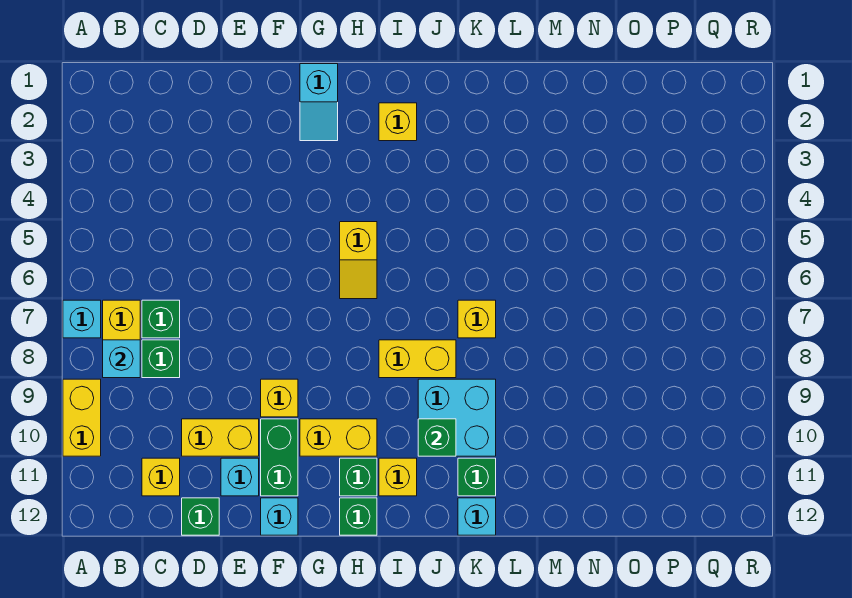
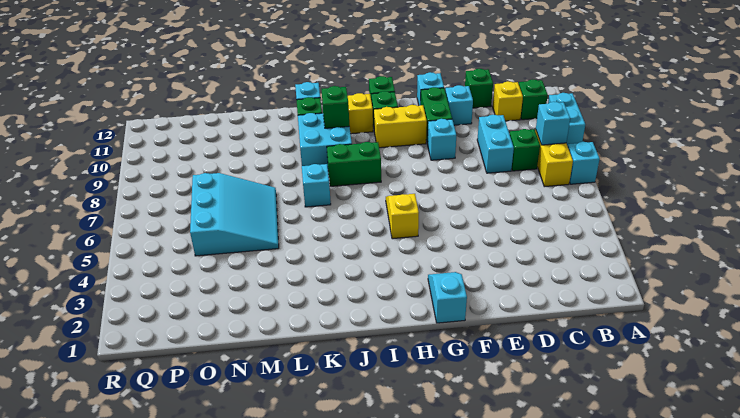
yellow brick A9:A10 level 1 -> cyan brick A9:A10 level 1
green brick C7 level 1 -> green brick B11 level 1
none -> cyan brick D8:D9 level 1
yellow brick D10:E10 level 1 -> none
yellow brick F9 level 1 -> cyan brick F9 level 1
yellow brick I2 level 1 -> none
yellow brick I8:J8 level 1 -> green brick I8:J8 level 1
yellow brick K7 level 1 -> cyan brick K7 level 1
none -> cyan slope M5:O7 level 1 top O

